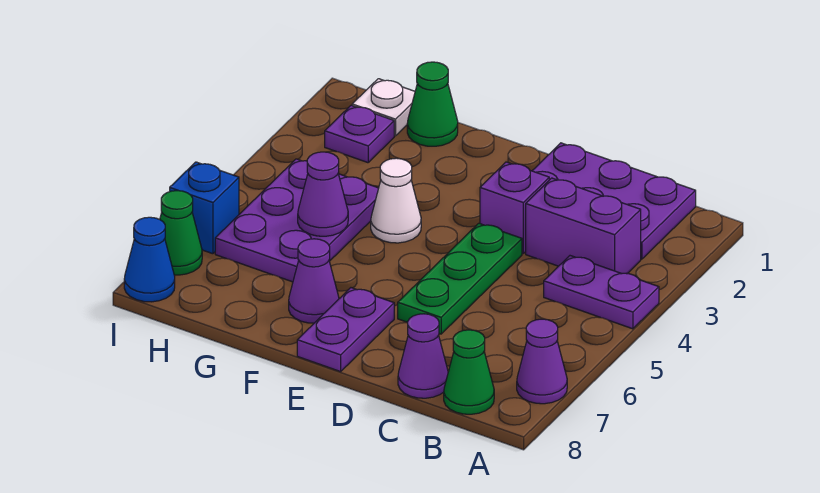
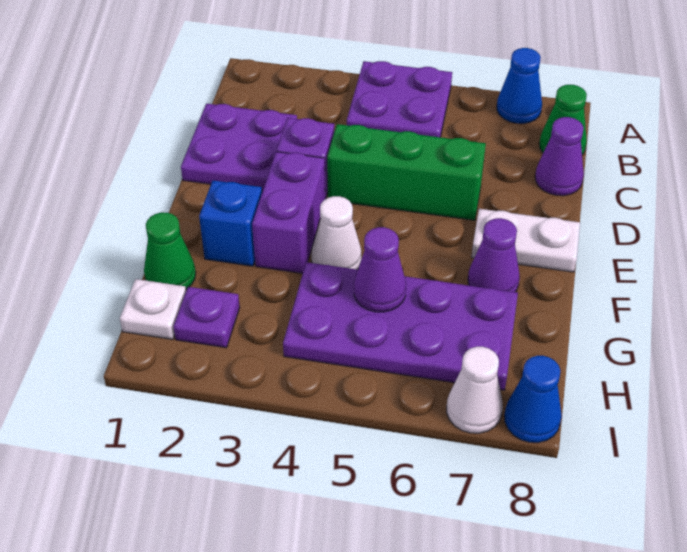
purple plate A4:B4 level 1 -> purple plate A4:B5 level 1
purple cone A7 level 1 -> blue cone A7 level 1
purple plate B1:D2 level 1 -> purple plate C1:D2 level 1
purple brick B3:C3 level 1 -> purple brick E3:F3 level 1
green plate D4:D6 level 1 -> green brick D4:D6 level 1
purple plate E7:E8 level 1 -> white plate E7:E8 level 1
purple plate G4:H6 level 1 -> purple plate G4:H7 level 1
blue brick I6 level 1 -> blue brick F2 level 1
green cone I7 level 1 -> white cone I7 level 1

